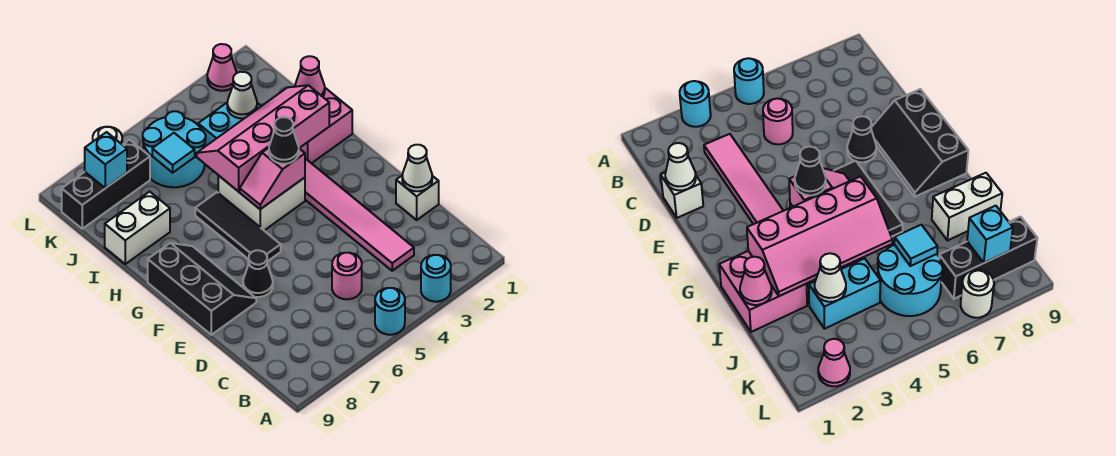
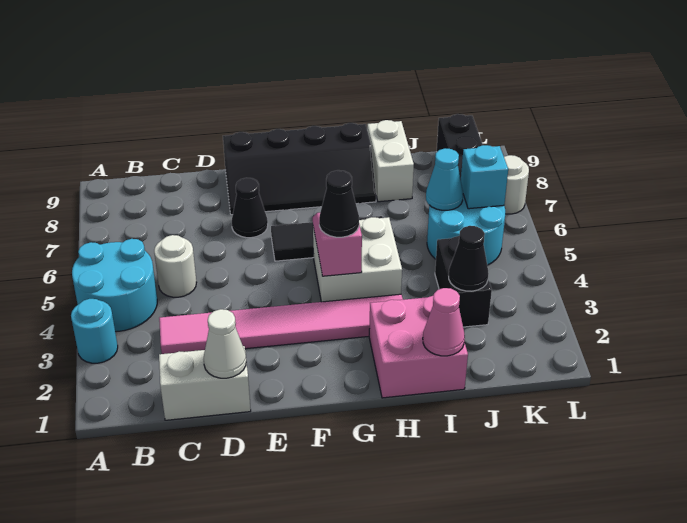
cyan round brick A5 level 1 -> cyan round brick A4:B5 level 1
pink round brick C5 level 1 -> white round brick C5 level 1
white brick D1 level 1 -> white brick C1:D1 level 1
black slope E8:G9 level 1 top 9 -> black slope E8:H9 level 1 top 9
pink slope H2:I5 level 2 top H -> none
cyan brick J3:J4 level 1 -> black brick J3:J4 level 1
white cone J3 level 2 -> black cone J3 level 2
cyan tile J6 level 2 -> cyan cone J6 level 2
cyan brick K8 level 2 -> cyan brick K6 level 2
pink cone L2 level 1 -> none

